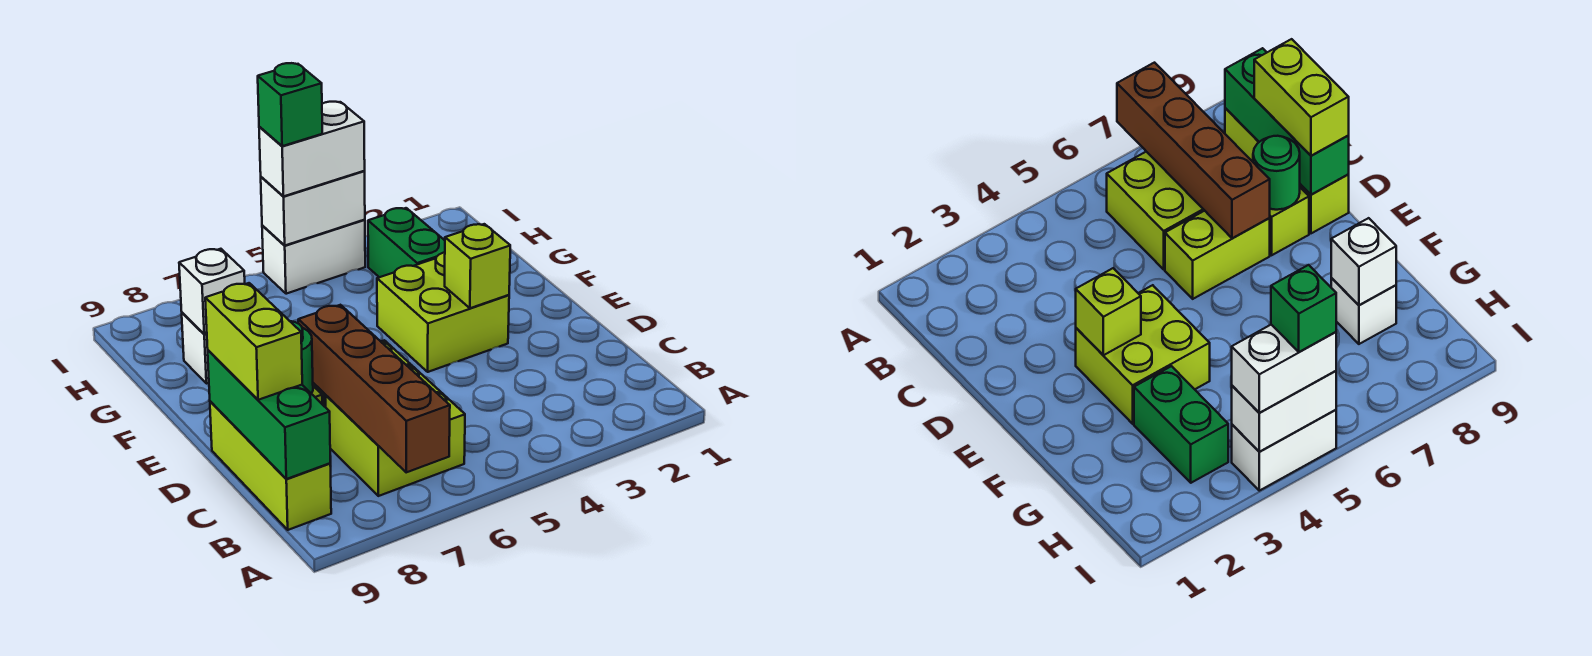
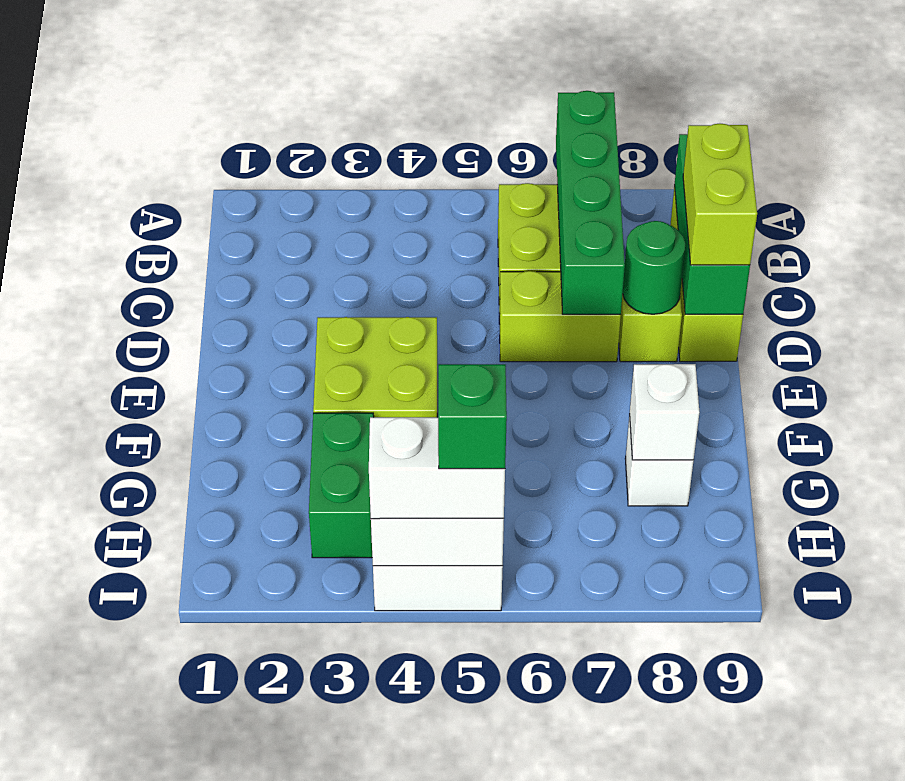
brown brick A7:D7 level 2 -> green brick A7:D7 level 2
lime brick E3 level 2 -> none

